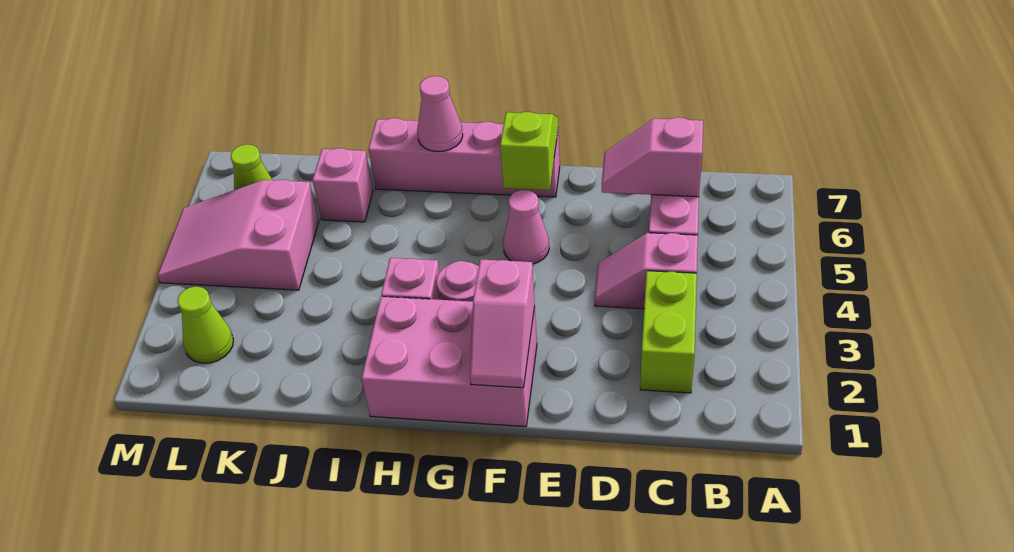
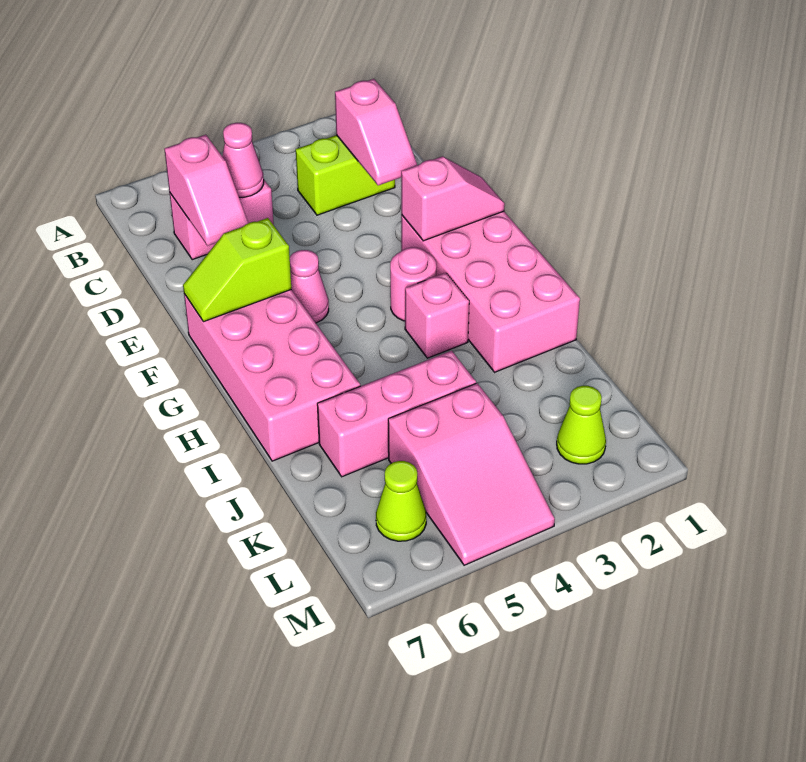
pink slope C4:D4 level 1 top C -> pink slope C2:D2 level 2 top C
pink brick F1:H2 level 1 -> pink brick F1:I2 level 1
pink brick F7:I7 level 1 -> pink brick F6:I7 level 1
pink cone H7 level 2 -> pink cone C5 level 2
pink brick J6 level 1 -> pink brick J4:J6 level 1

